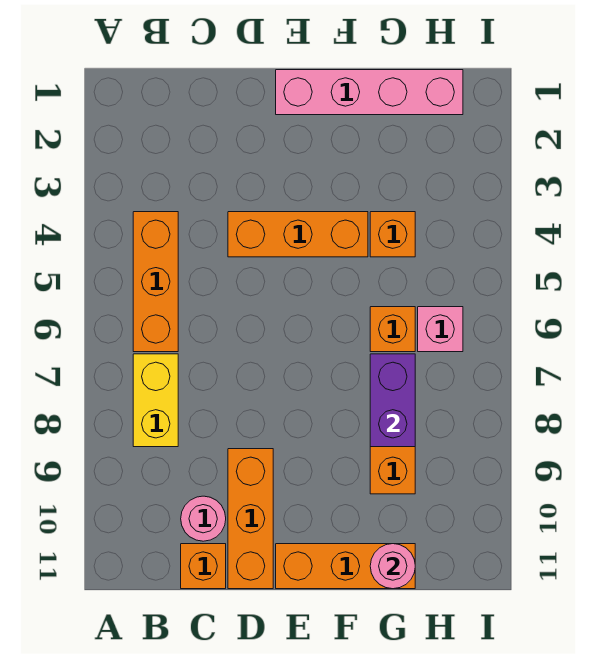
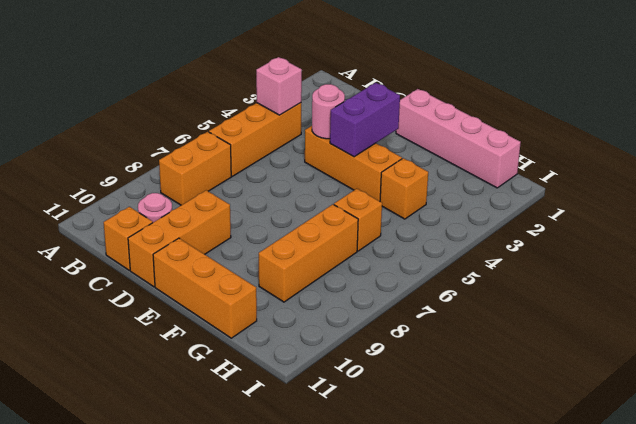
yellow brick B7:B8 level 1 -> orange brick B7:B8 level 1
purple brick G7:G8 level 2 -> purple brick E3:E4 level 2
pink round brick G11 level 2 -> pink round brick D4 level 2
pink brick H6 level 1 -> pink brick B4 level 2

